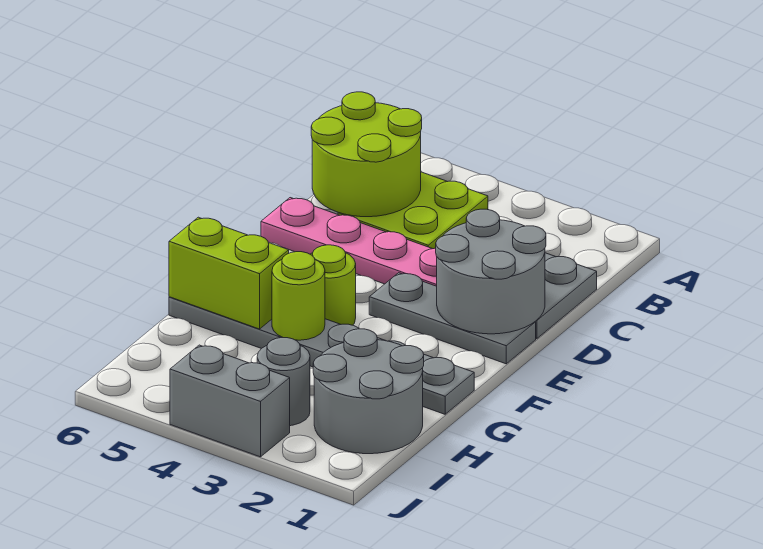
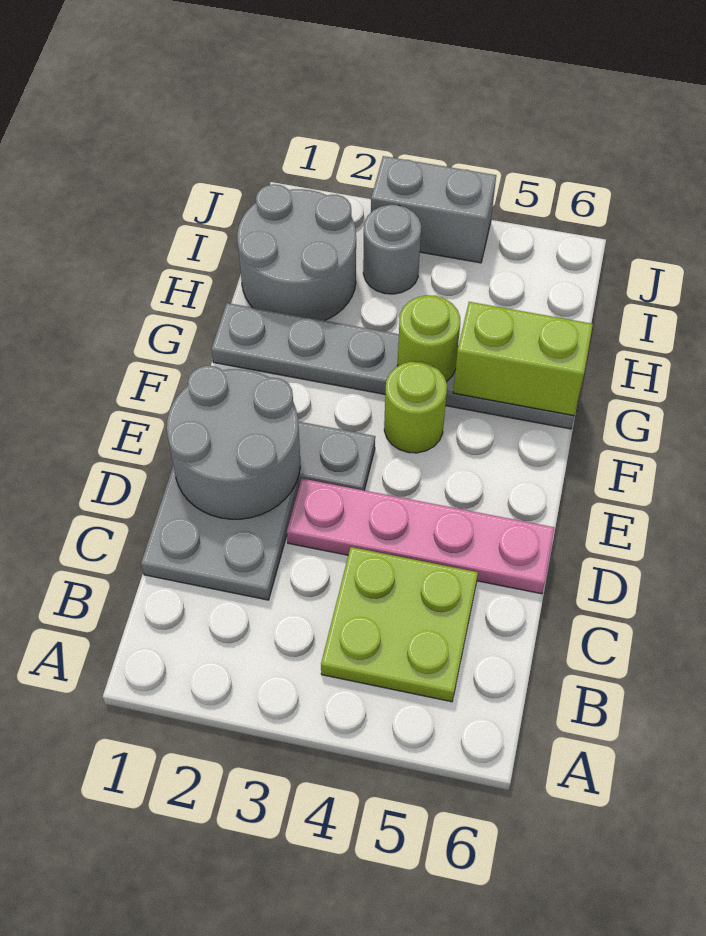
lime round brick B5:C6 level 2 -> none

